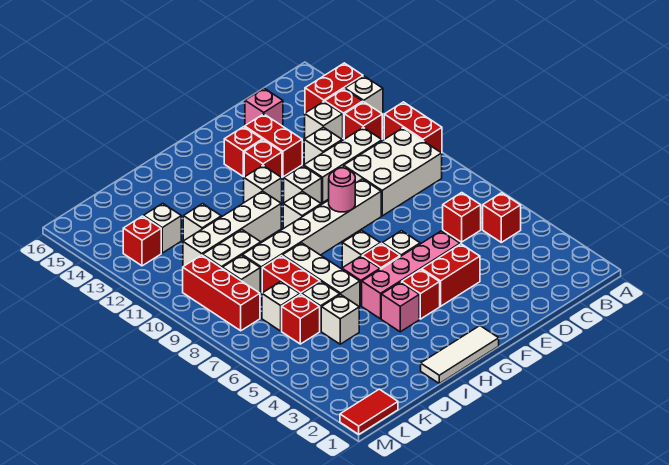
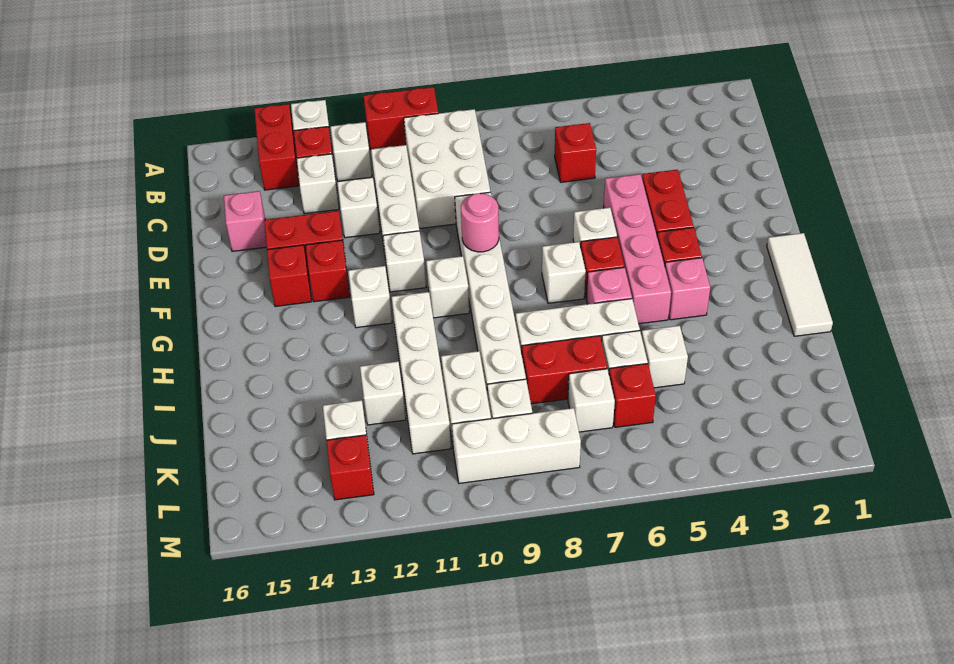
red brick B5 level 1 -> none
red brick B12 level 1 -> white brick B12 level 1
red tile L1:M1 level 1 -> none
red brick L8:L10 level 1 -> white brick L8:L10 level 1

